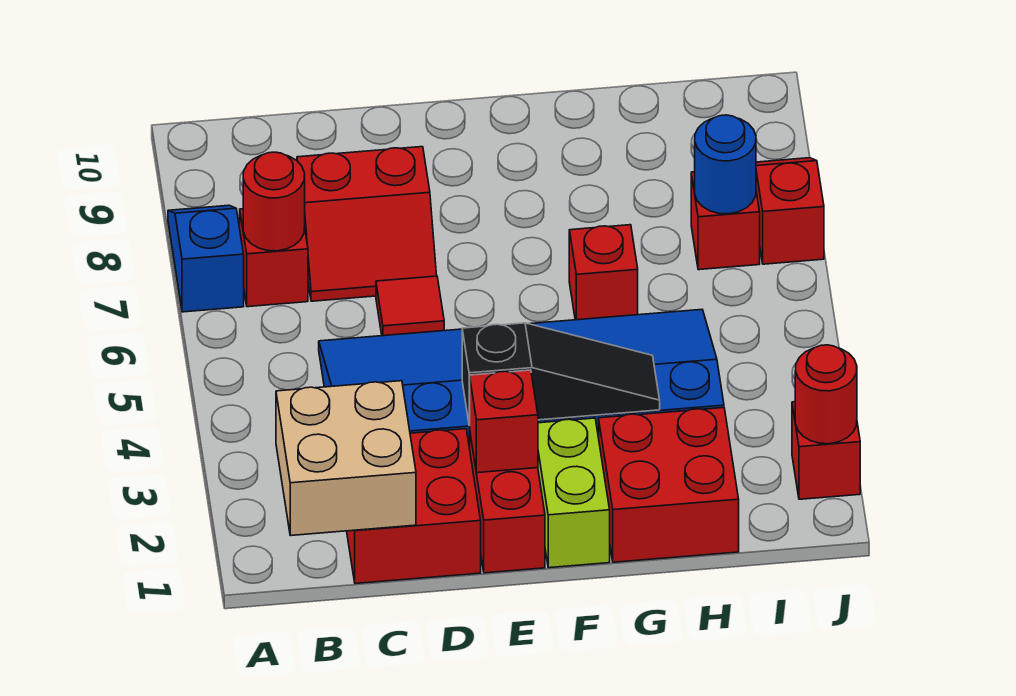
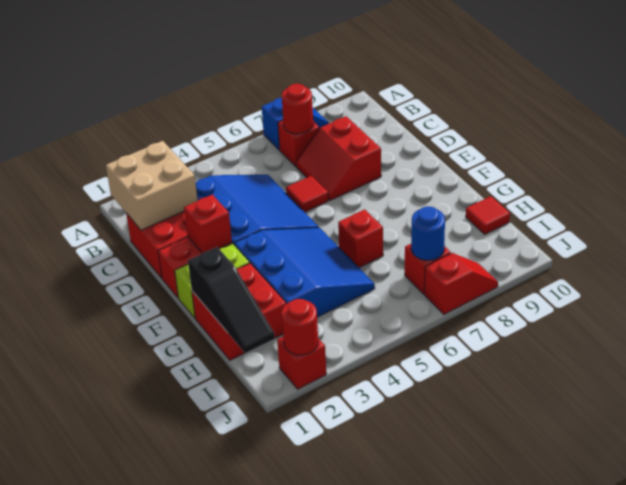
black slope E3:G3 level 2 top E -> black slope G1:I1 level 2 top G
none -> red tile H10 level 1

